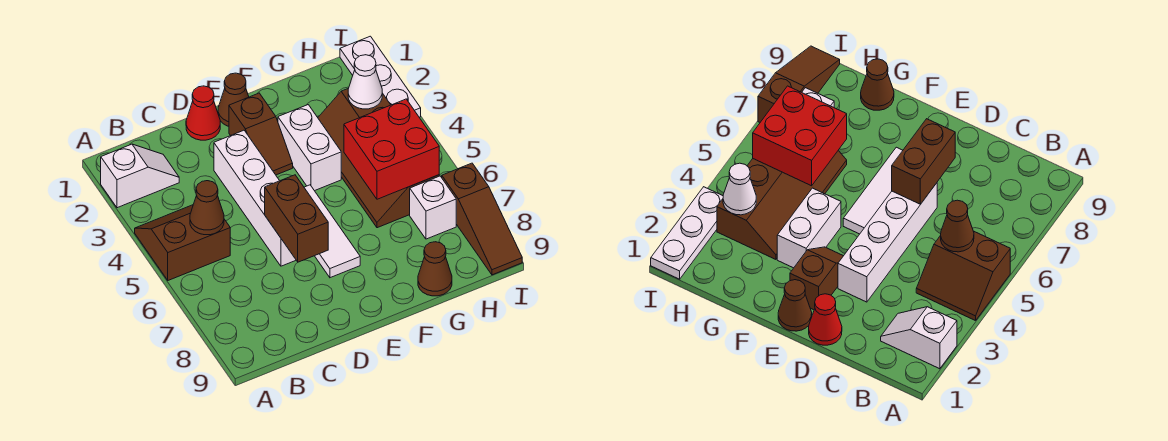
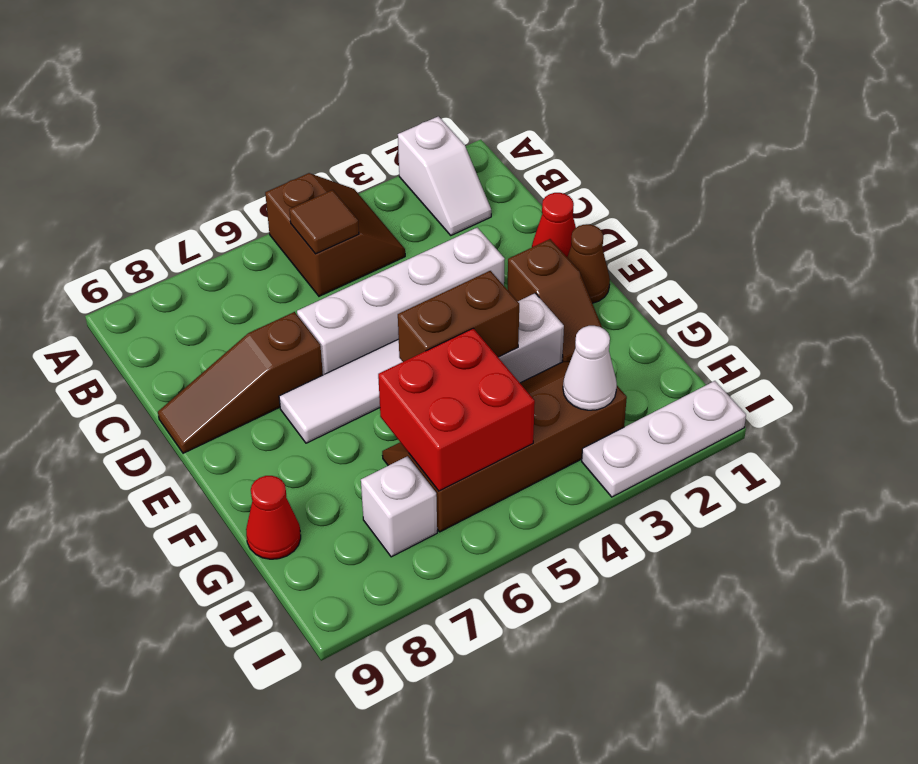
brown cone B5 level 2 -> brown tile B5 level 2
brown brick D6:D7 level 2 -> brown brick F4:F5 level 2
brown slope E2:E3 level 1 top 2 -> brown slope E2:F2 level 1 top E
brown cone G9 level 1 -> red cone G9 level 1
brown slope I7:I9 level 1 top 7 -> brown slope D7:D9 level 1 top 7

